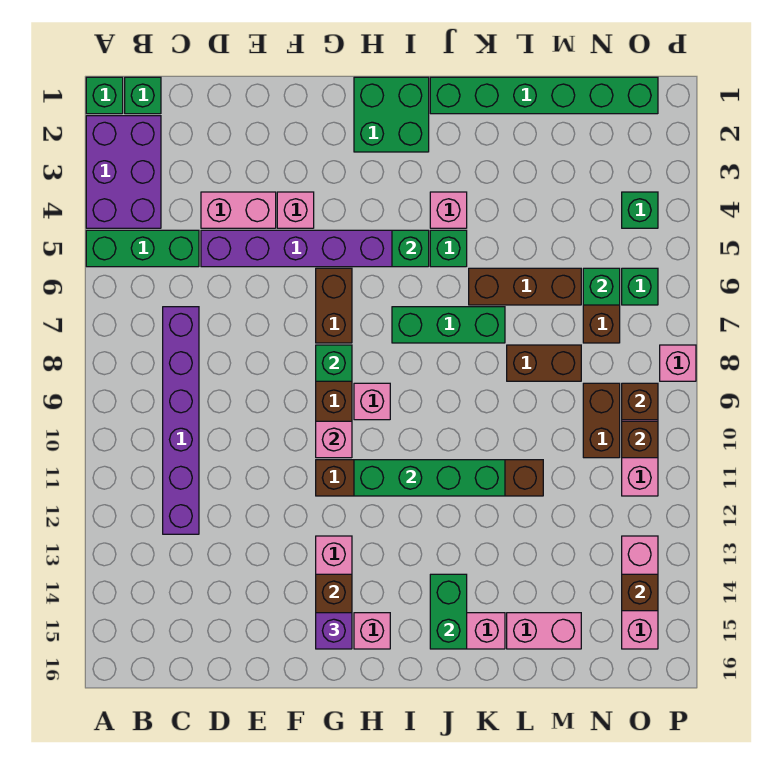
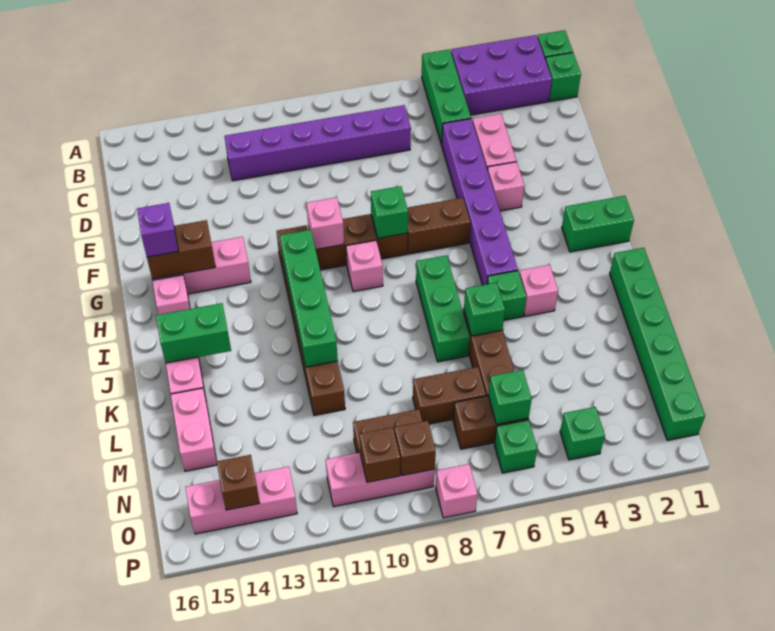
green brick H1:I2 level 1 -> green brick H1:H2 level 1
green brick I5 level 2 -> green brick K6 level 2
brown brick L8:M8 level 1 -> brown brick M7:M8 level 1

